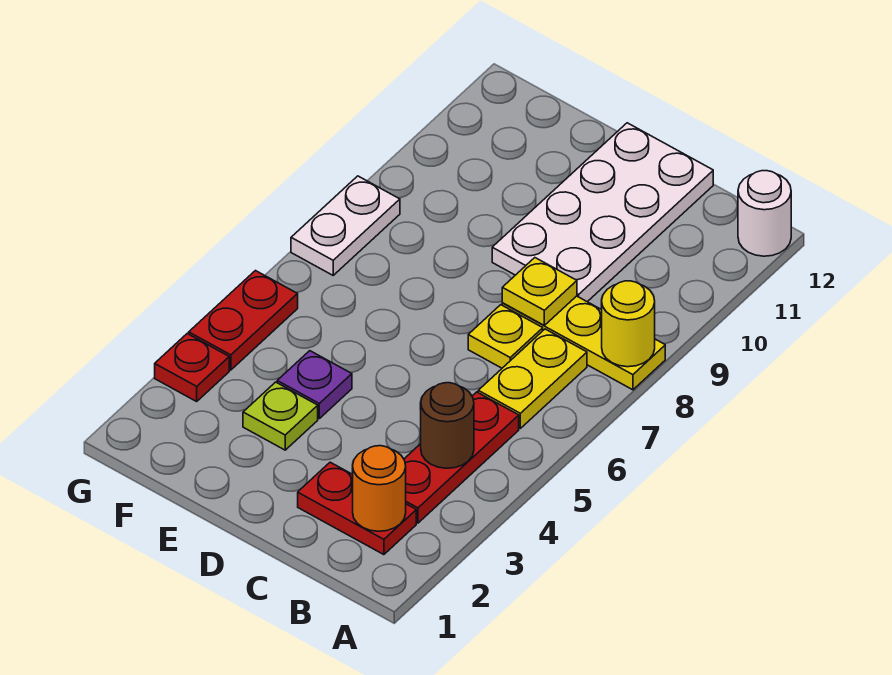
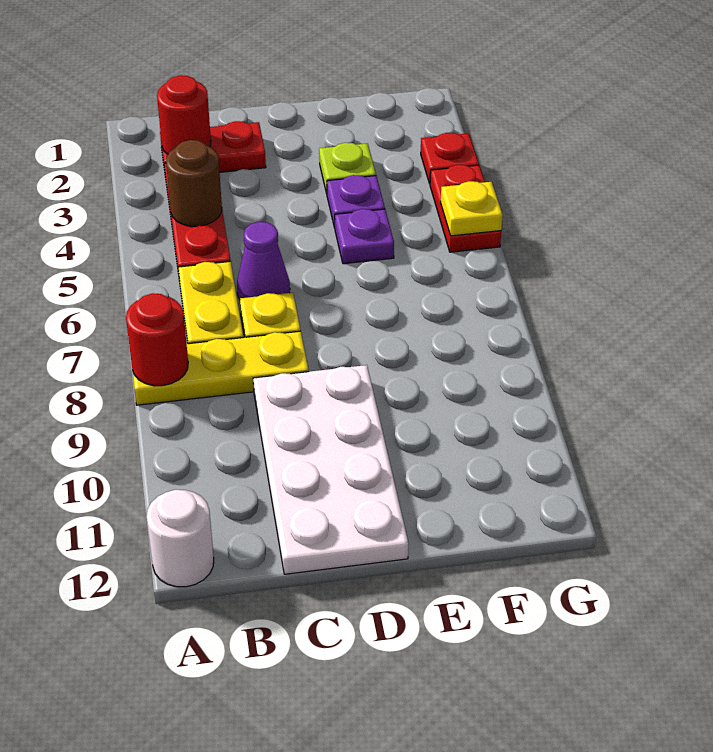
yellow round brick A8 level 2 -> red round brick A8 level 2
orange round brick B2 level 2 -> red round brick B2 level 2
none -> purple cone C6 level 1
yellow plate C8 level 2 -> yellow plate G5 level 2
none -> purple plate E5 level 1
white plate G7:G8 level 1 -> none

